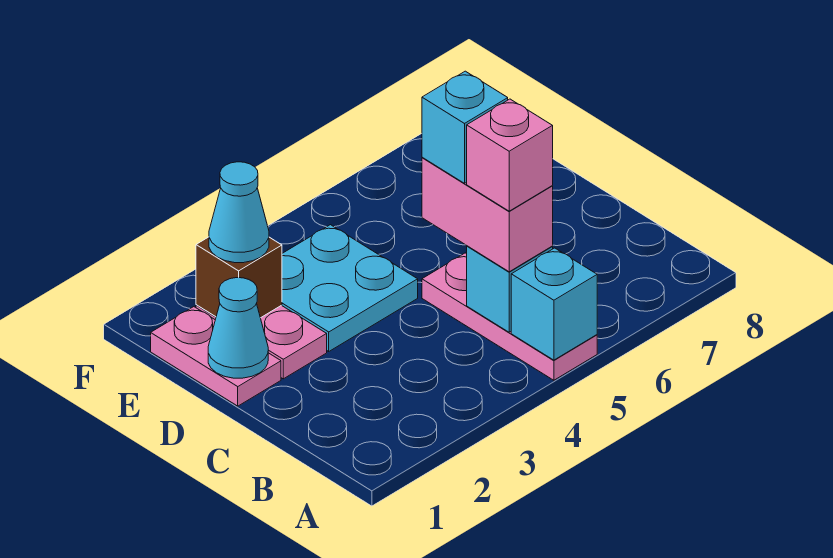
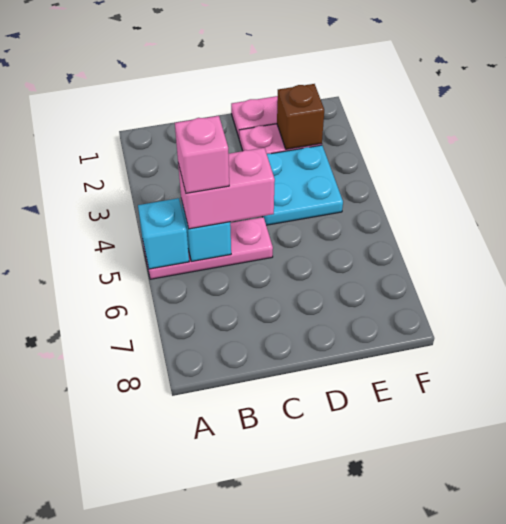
cyan brick C5 level 4 -> none
cyan cone D1 level 2 -> none
cyan cone E2 level 3 -> none

